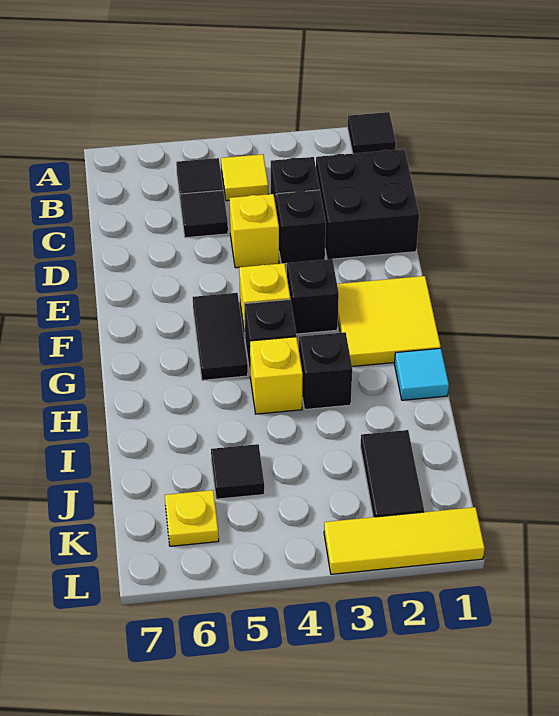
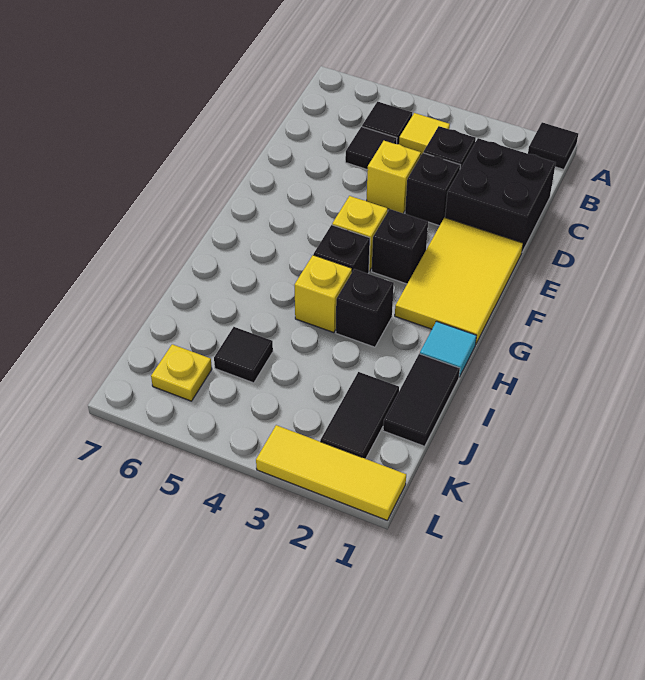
yellow tile F1:G2 level 1 -> yellow tile E1:G2 level 1
black tile F5:G5 level 1 -> black tile I1:J1 level 1

